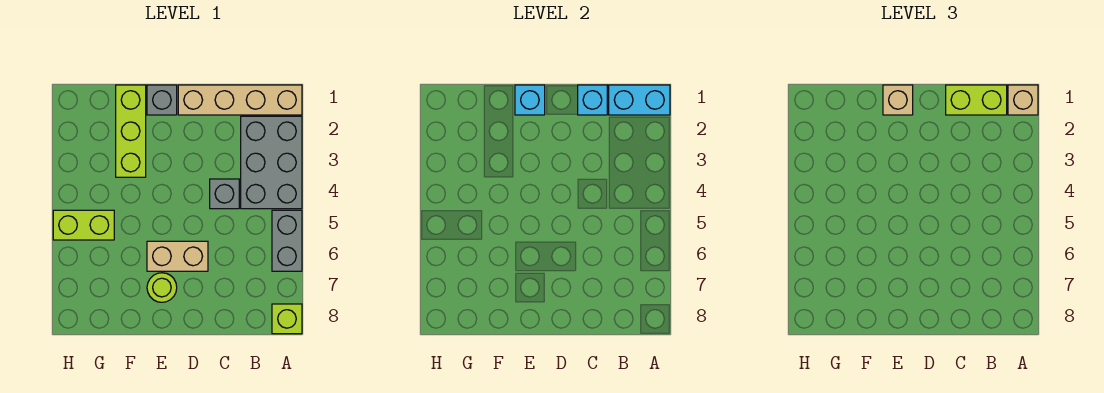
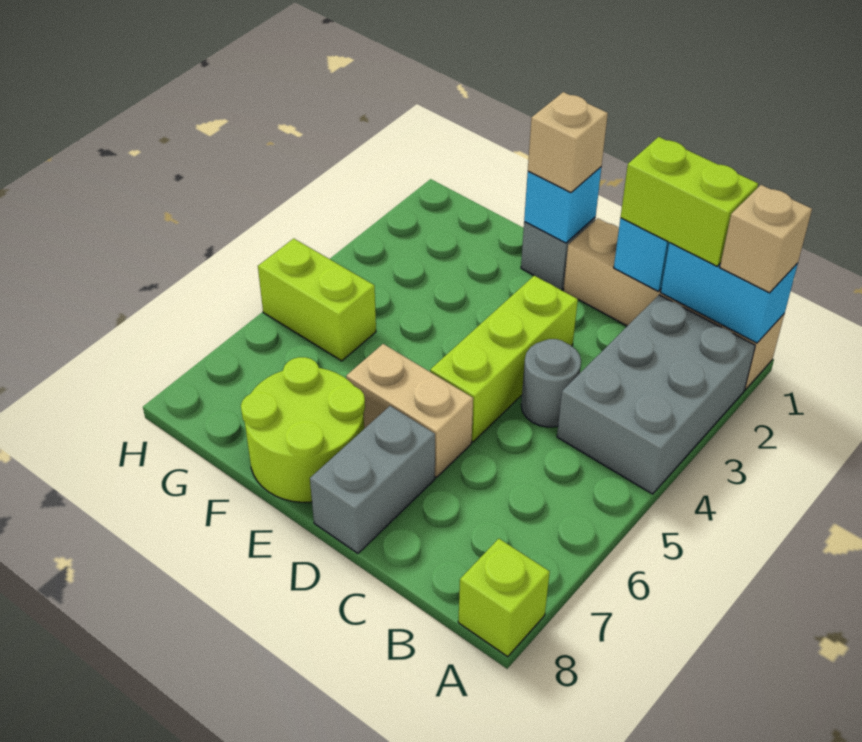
grey brick A5:A6 level 1 -> grey brick D7:D8 level 1
grey brick C4 level 1 -> grey round brick C4 level 1
lime round brick E7 level 1 -> lime round brick E7:F8 level 1
lime brick F1:F3 level 1 -> lime brick D3:D5 level 1

